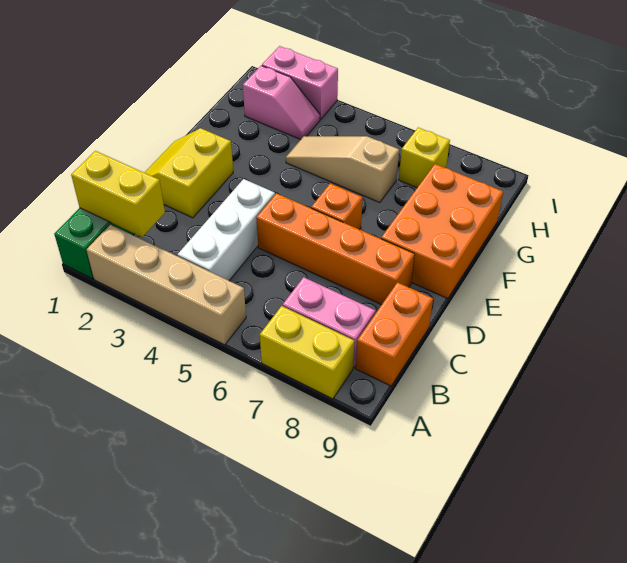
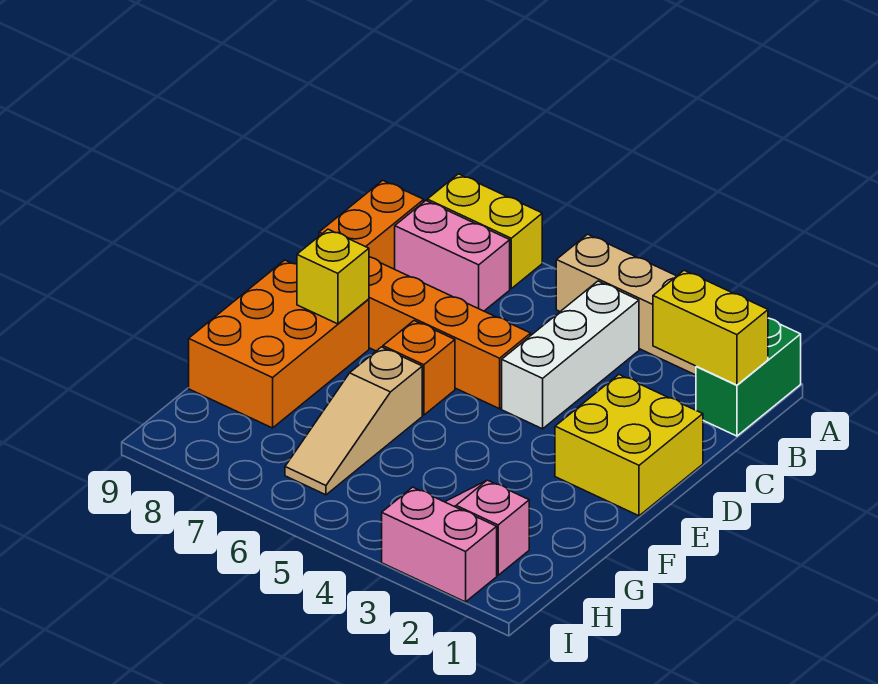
yellow slope D1:E2 level 1 top 2 -> yellow brick D1:E2 level 1
tan slope G4:G6 level 1 top 6 -> tan slope F6:H6 level 1 top F
yellow brick H7 level 1 -> yellow brick E8 level 2

